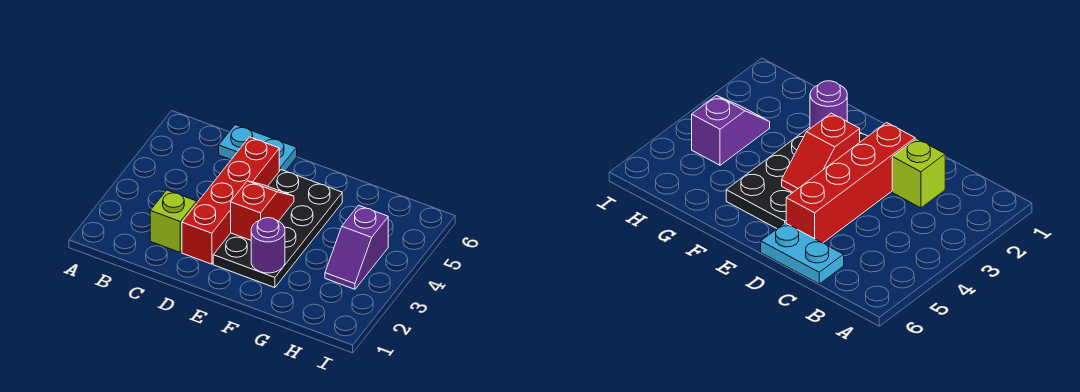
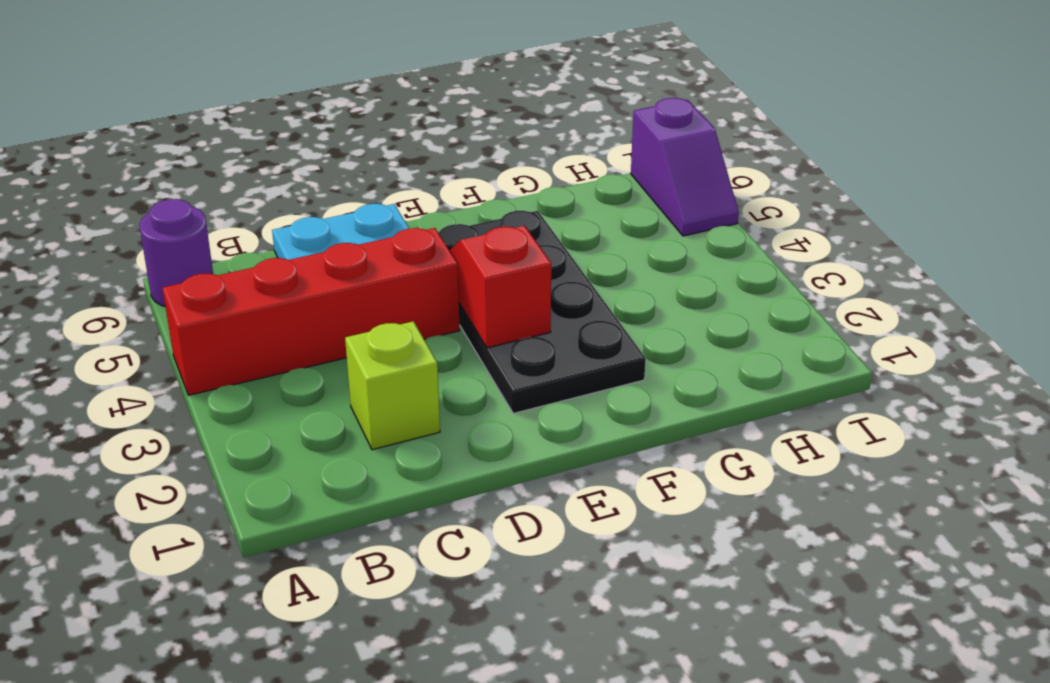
red brick D2:D5 level 1 -> red brick A4:D4 level 1
purple round brick F2 level 2 -> purple round brick A6 level 1
purple slope H3:H4 level 1 top 4 -> purple slope I5:I6 level 1 top 6

